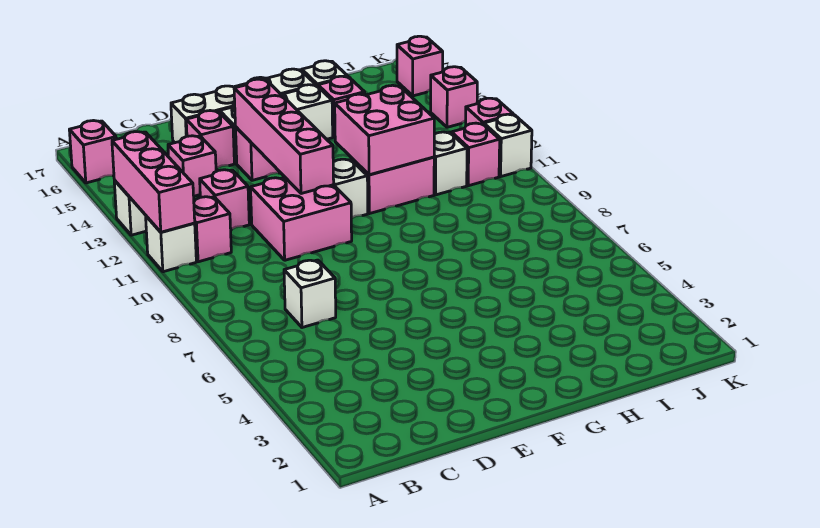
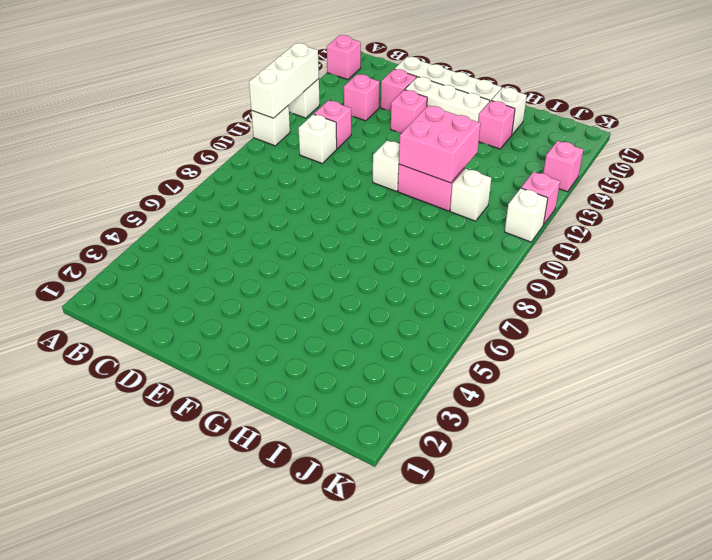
pink brick A11:A13 level 2 -> white brick A11:A13 level 2
pink brick B11 level 1 -> none
white brick C7 level 1 -> white brick C11 level 1
pink brick D10:E11 level 1 -> none
pink brick E11:E14 level 2 -> none
pink brick J11 level 1 -> none
pink brick K16 level 1 -> none

